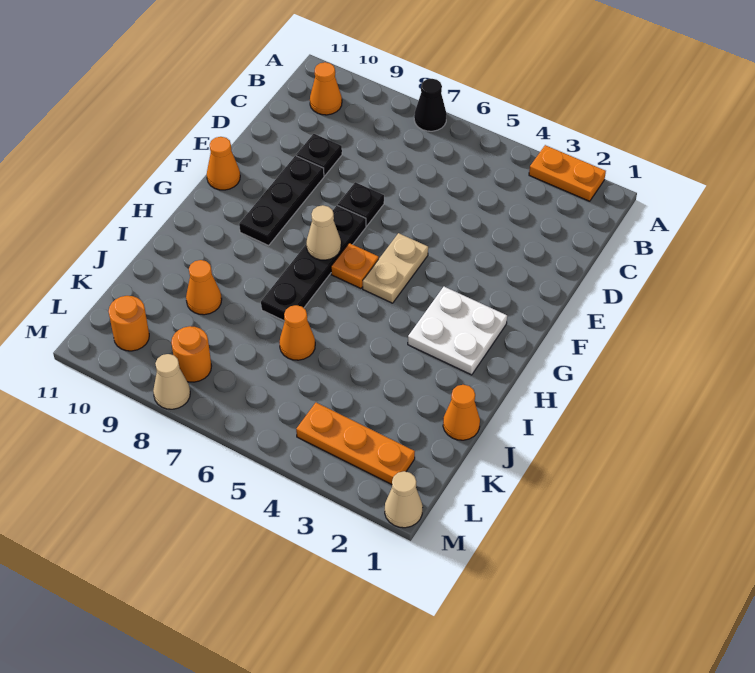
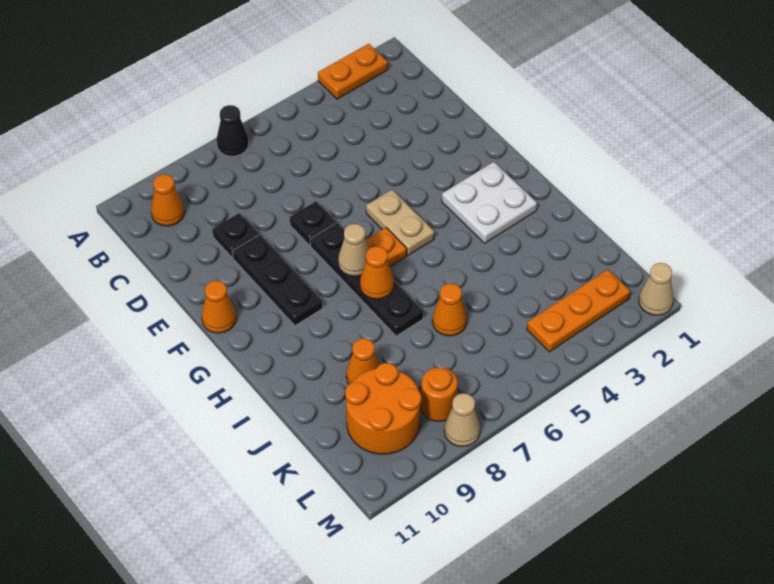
orange cone J1 level 1 -> orange cone H7 level 2
orange round brick L10 level 1 -> orange round brick K9:L10 level 1

